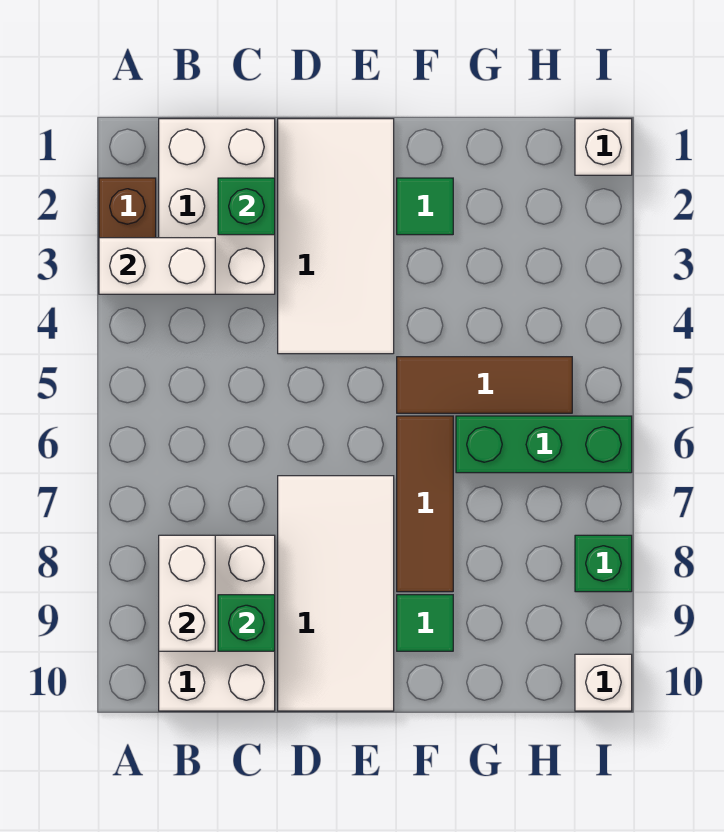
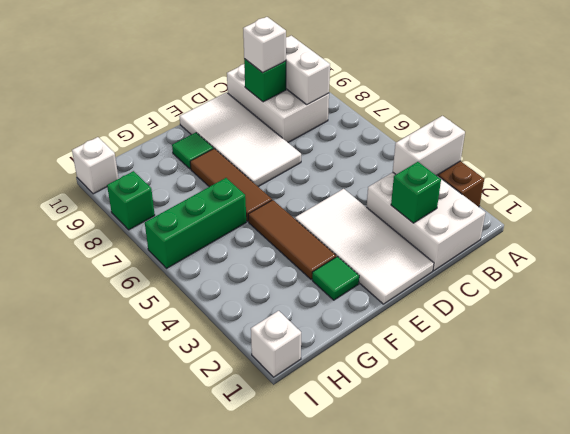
none -> white brick C9 level 3
brown tile F5:H5 level 1 -> brown tile F3:F5 level 1

